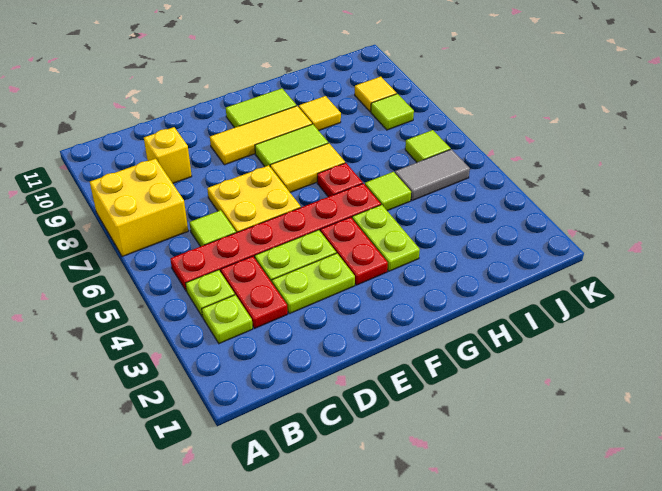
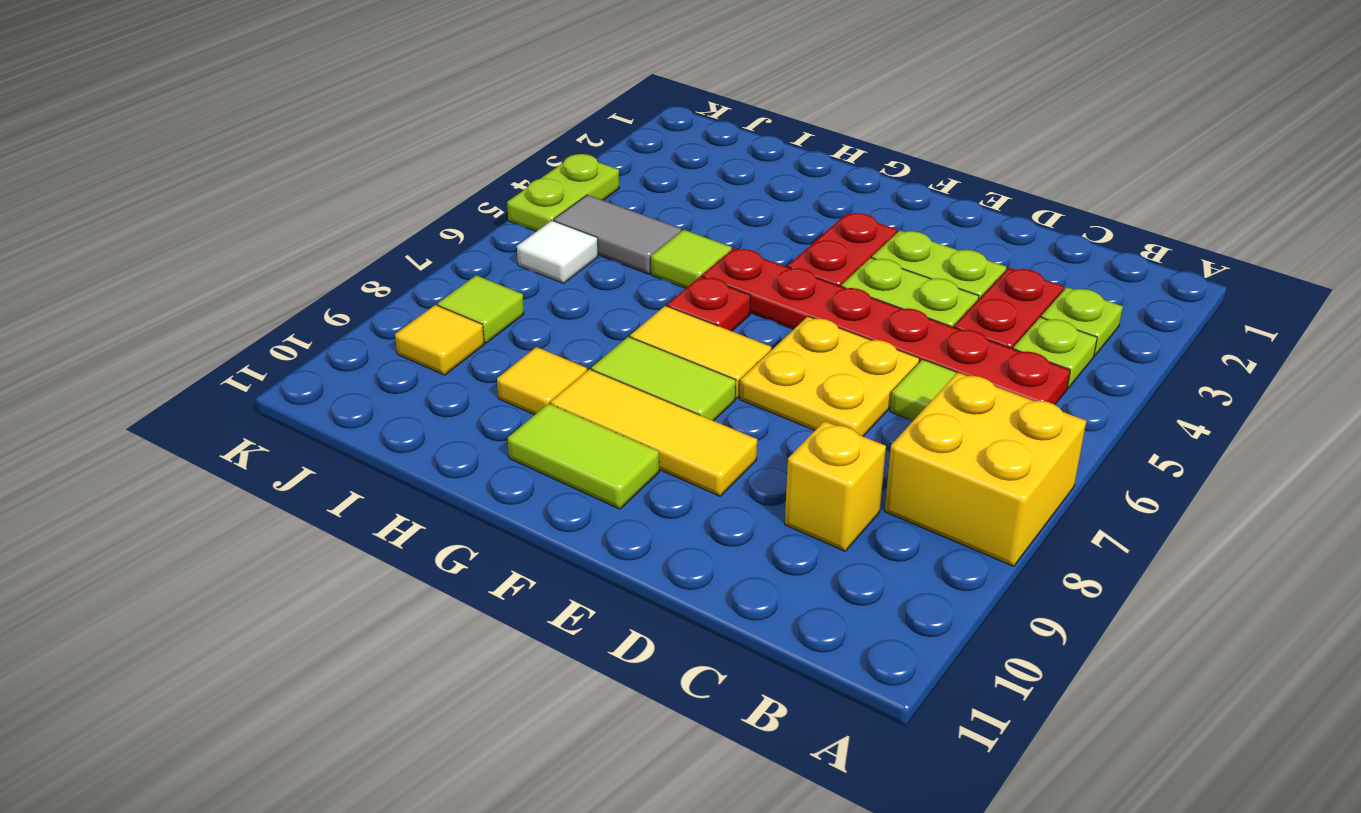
lime plate G3:G4 level 1 -> lime plate K4:K5 level 1
lime tile J6 level 1 -> white tile J6 level 1

